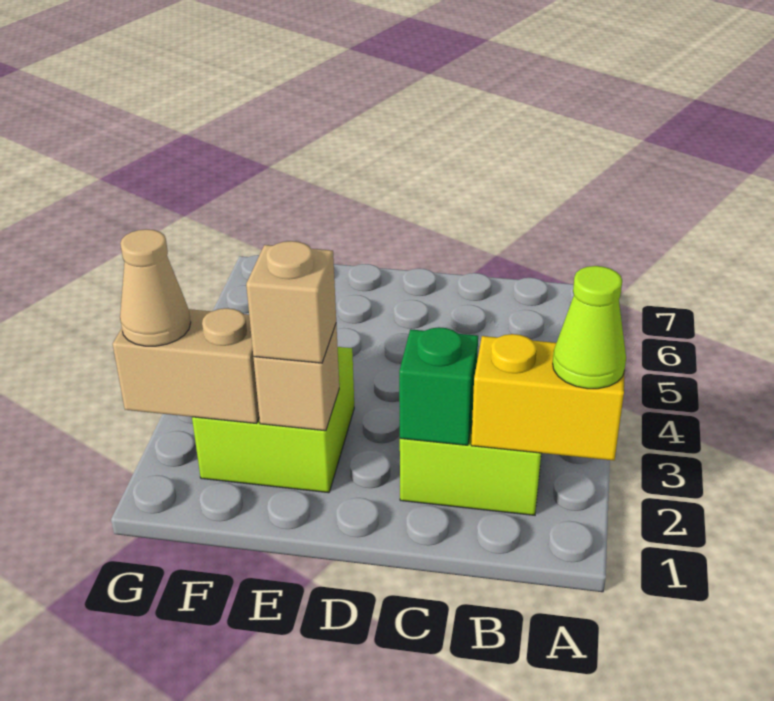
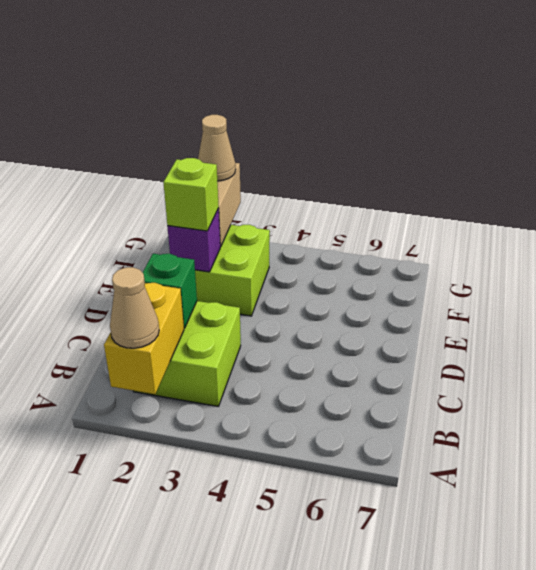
lime cone A2 level 3 -> tan cone A2 level 3
tan brick E2 level 2 -> purple brick E2 level 2
tan brick E2 level 3 -> lime brick E2 level 3

